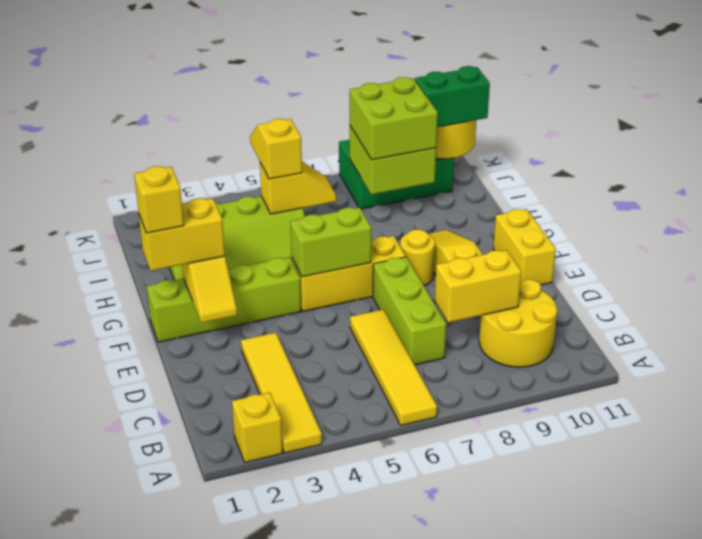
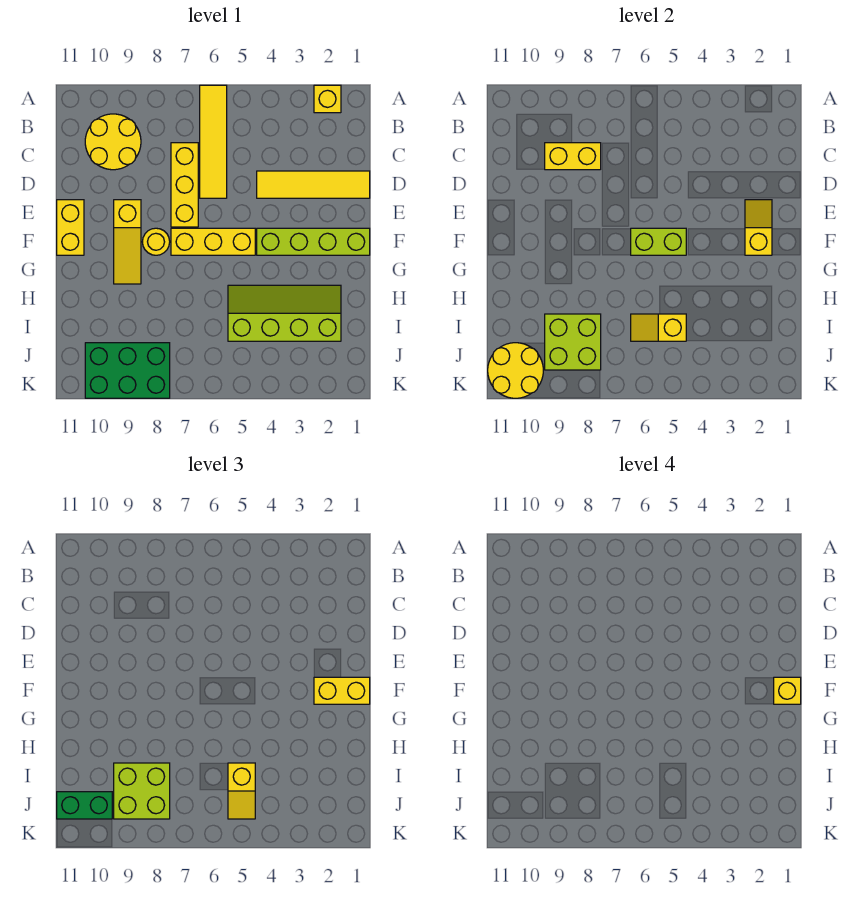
yellow tile A3:D3 level 1 -> yellow tile D1:D4 level 1
lime brick C7:E7 level 1 -> yellow brick C7:E7 level 1

